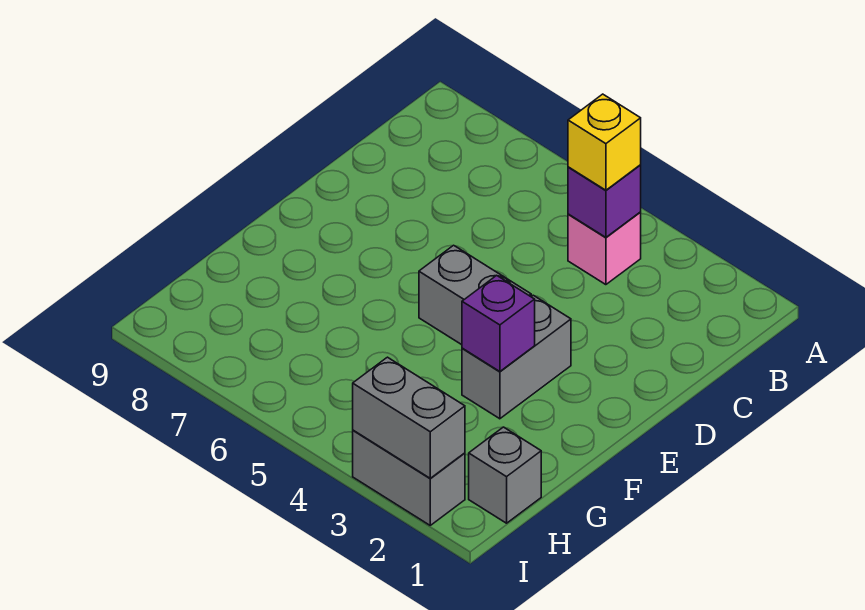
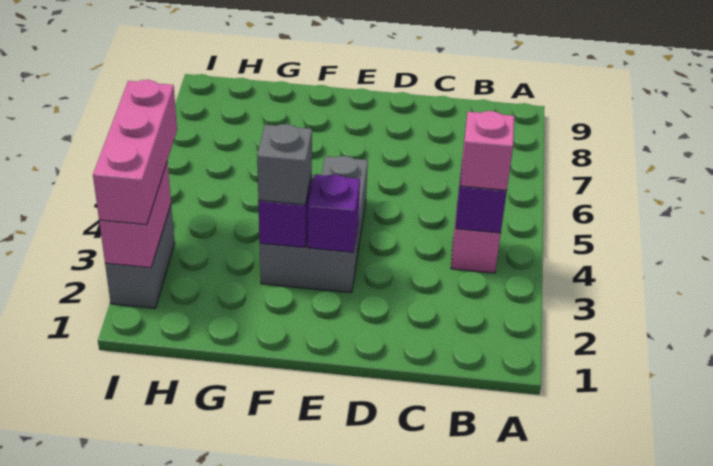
yellow brick B4 level 3 -> pink brick B4 level 3
none -> purple brick E3 level 2
grey brick H1 level 1 -> grey brick F3 level 3
grey brick I2:I3 level 2 -> pink brick I2:I3 level 2
none -> pink brick I2:I4 level 3

